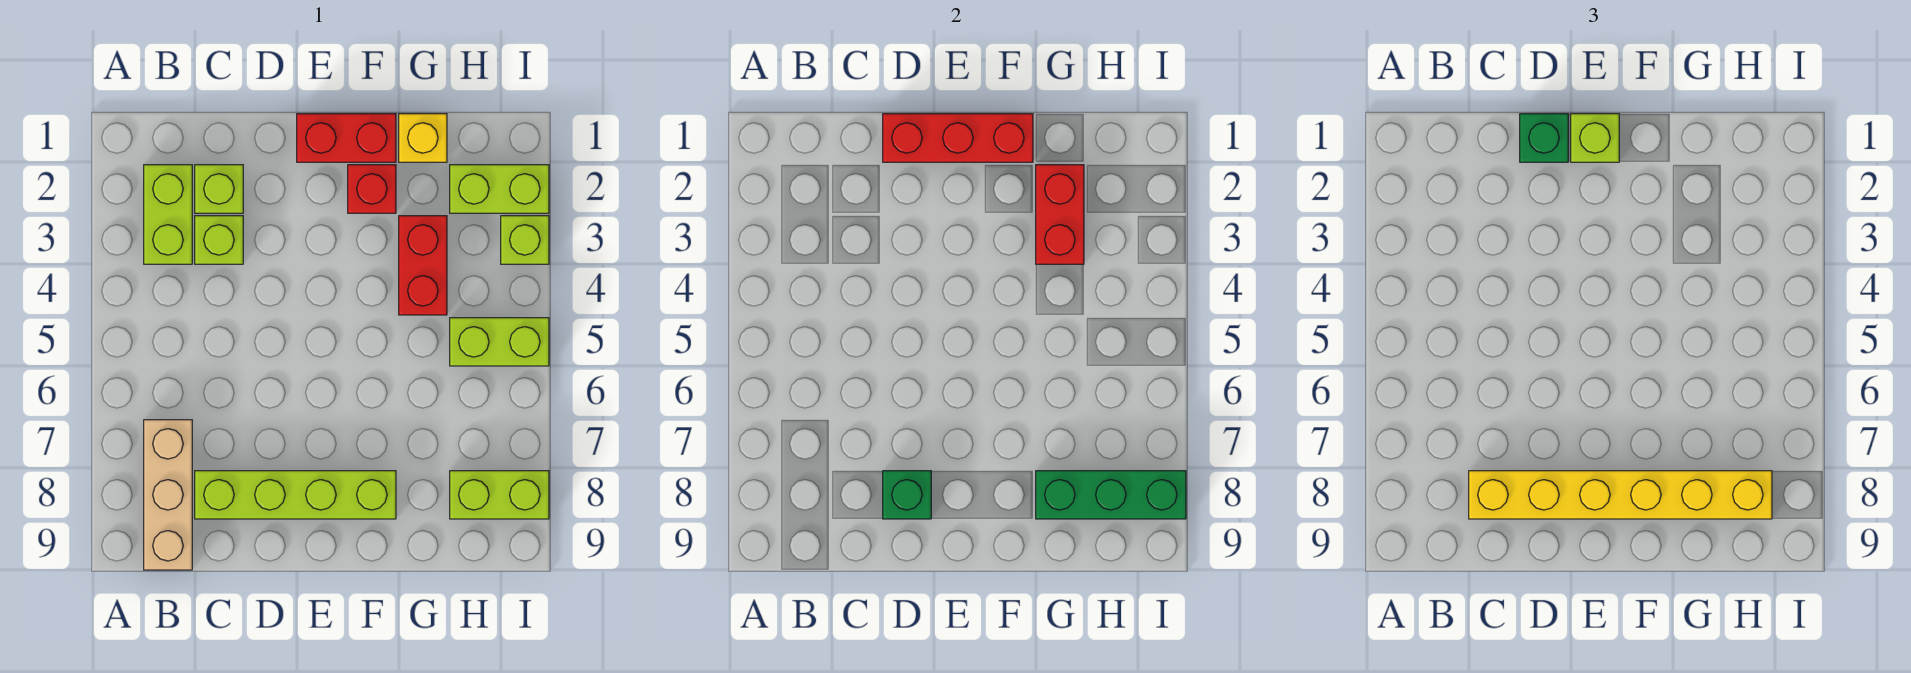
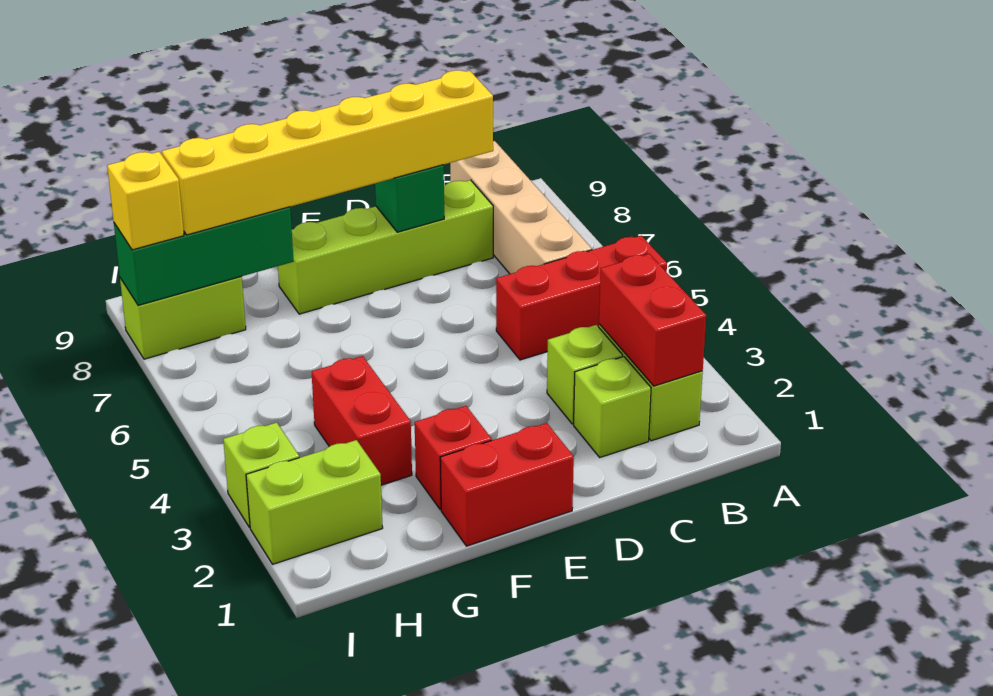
tan brick B7:B9 level 1 -> tan brick B6:B9 level 1
red brick D1:F1 level 2 -> red brick A5:C5 level 1
green brick D1 level 3 -> none
lime brick E1 level 3 -> none
yellow brick G1 level 1 -> yellow brick I8 level 3
red brick G2:G3 level 2 -> red brick B2:B3 level 2
lime brick H5:I5 level 1 -> none

